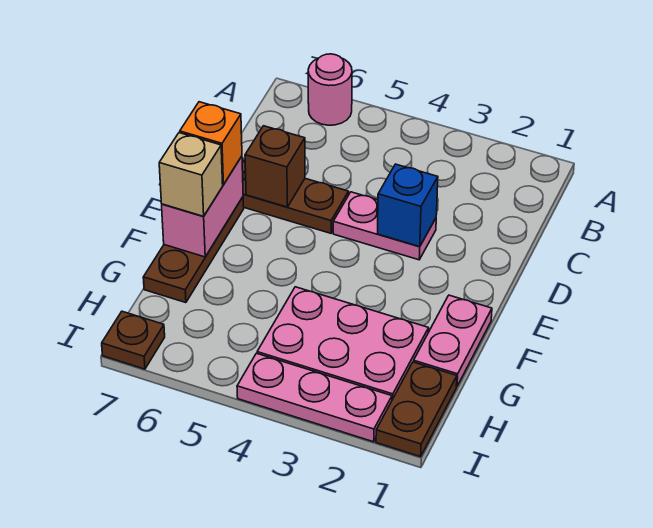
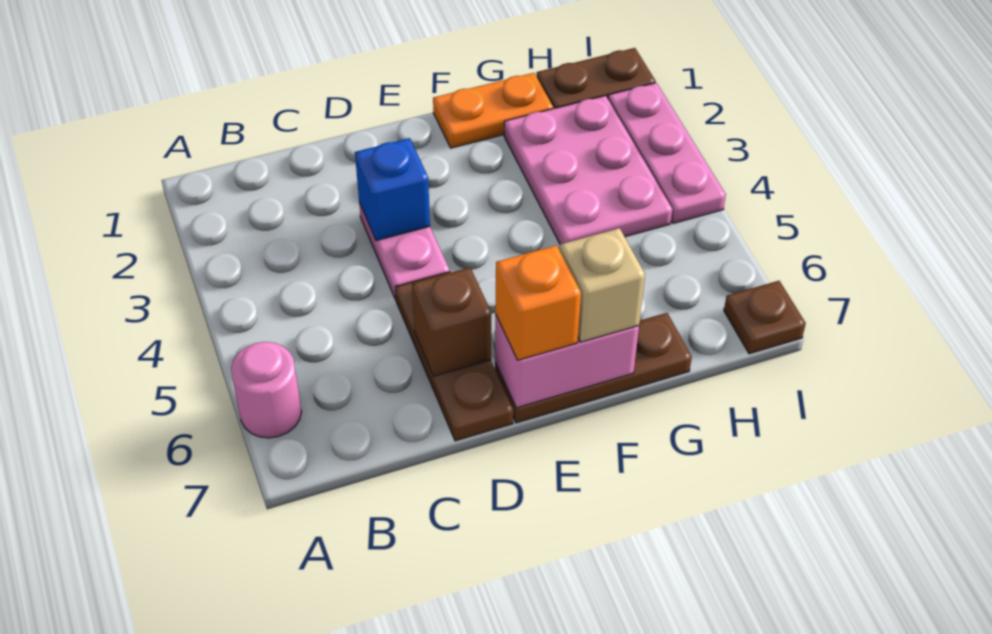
pink plate F1:G1 level 1 -> orange plate F1:G1 level 1

